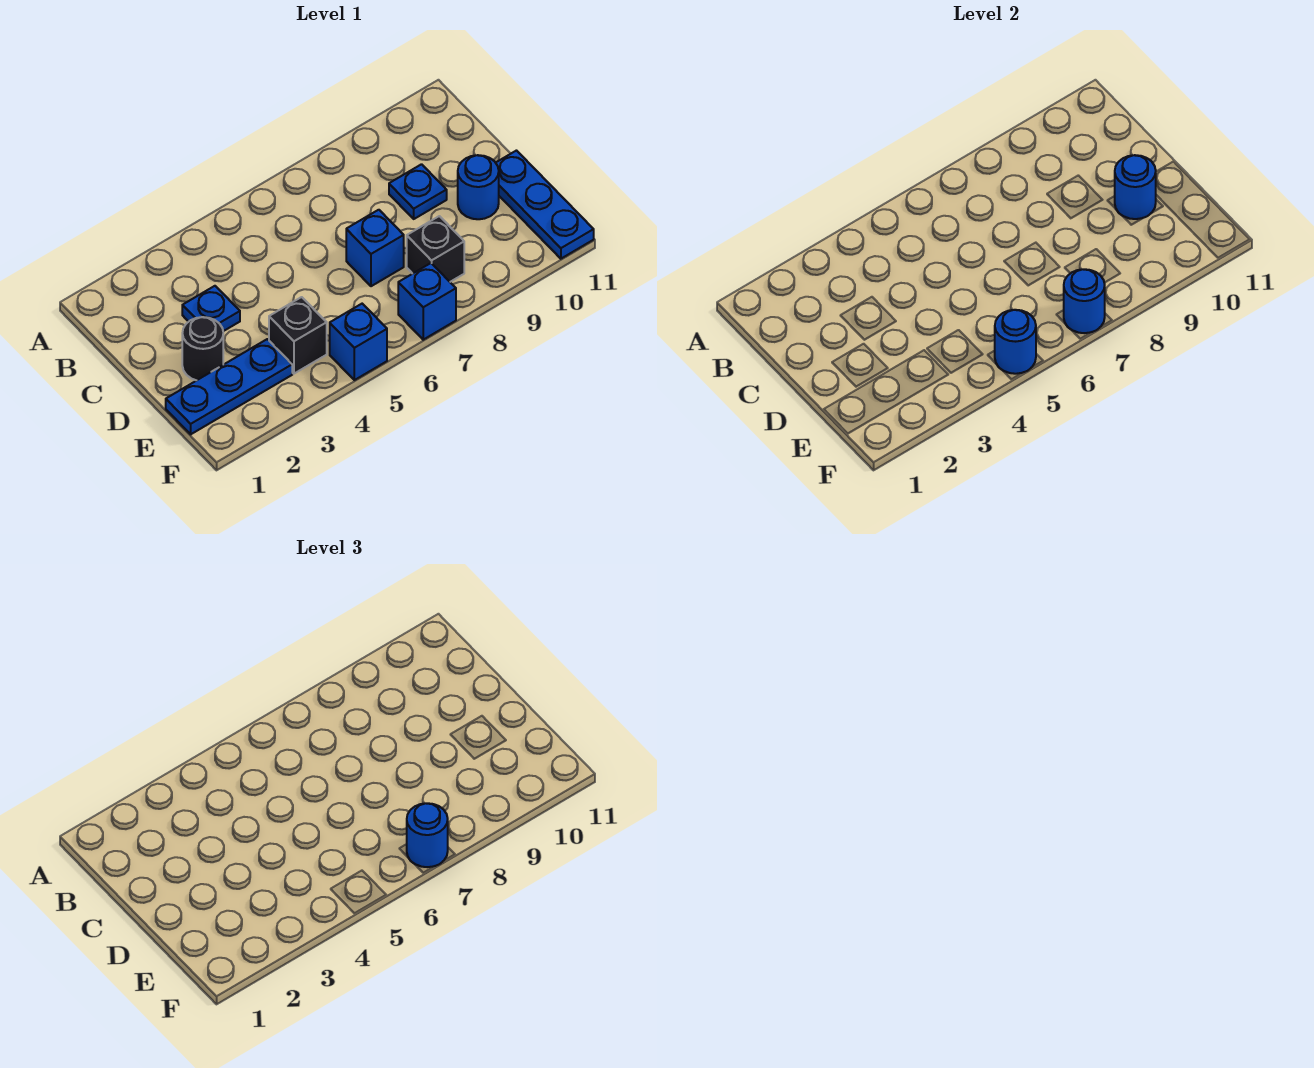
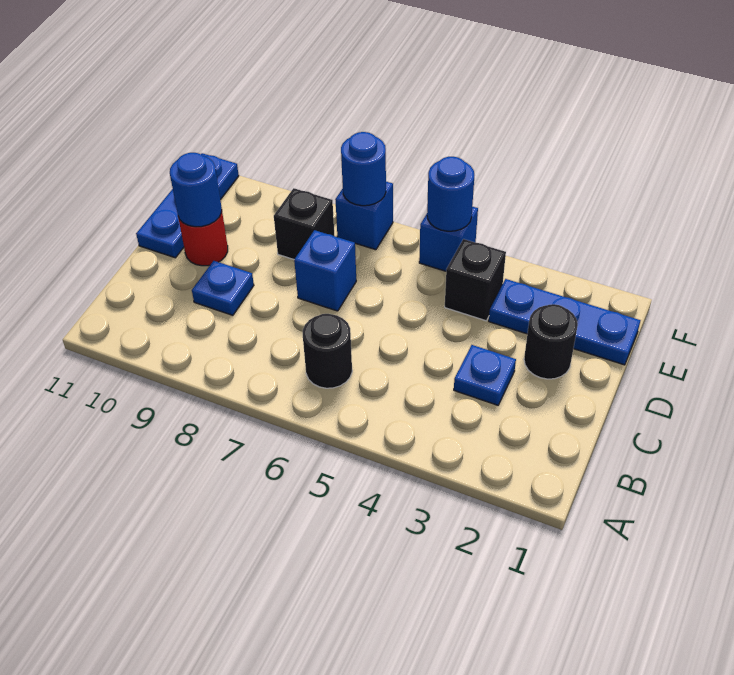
none -> black round brick B6 level 1
blue round brick D10 level 1 -> red round brick D10 level 1
blue round brick F7 level 3 -> none

